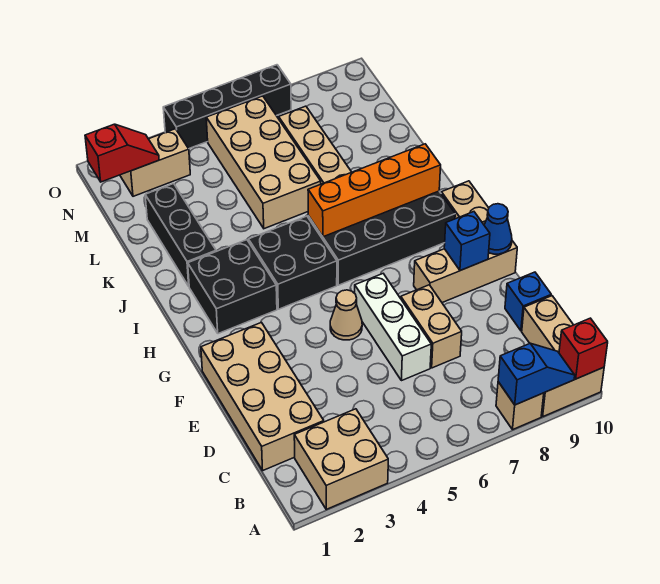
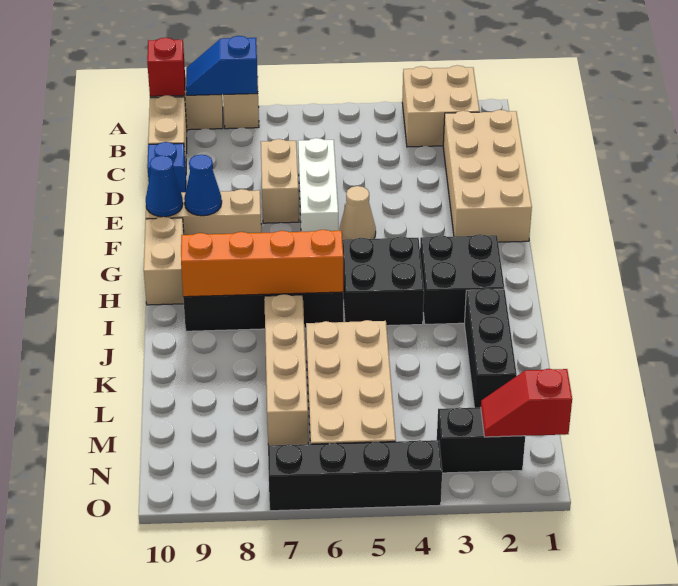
blue brick F9 level 2 -> blue cone F9 level 2
tan brick N2:N3 level 1 -> black brick N2:N3 level 1

